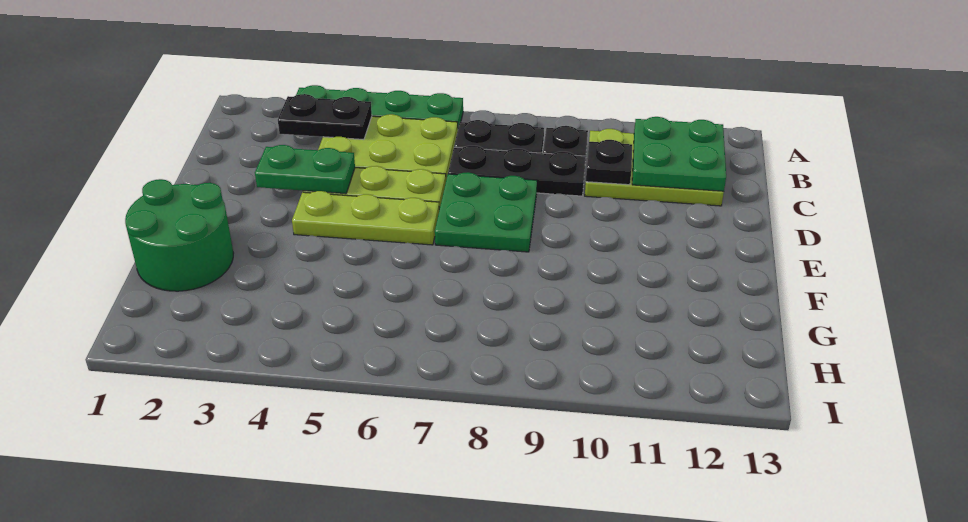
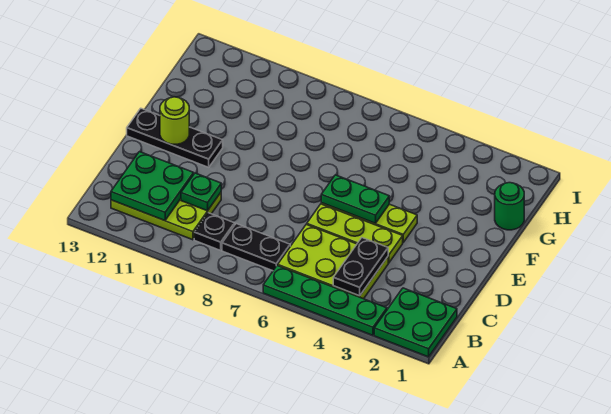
black plate B3:B4 level 2 -> black plate B4:C4 level 2
black plate C7:C9 level 1 -> black plate E11:E13 level 1
black plate C10 level 2 -> green plate C10 level 2
green plate D3:D4 level 2 -> green plate E5:E6 level 2
green plate D7:E8 level 1 -> green plate A1:B2 level 1
none -> lime round brick E12 level 2
green round brick F1:G2 level 1 -> green round brick G1 level 1

